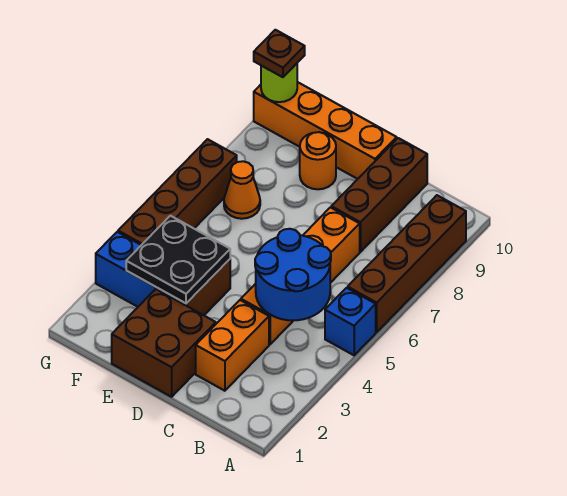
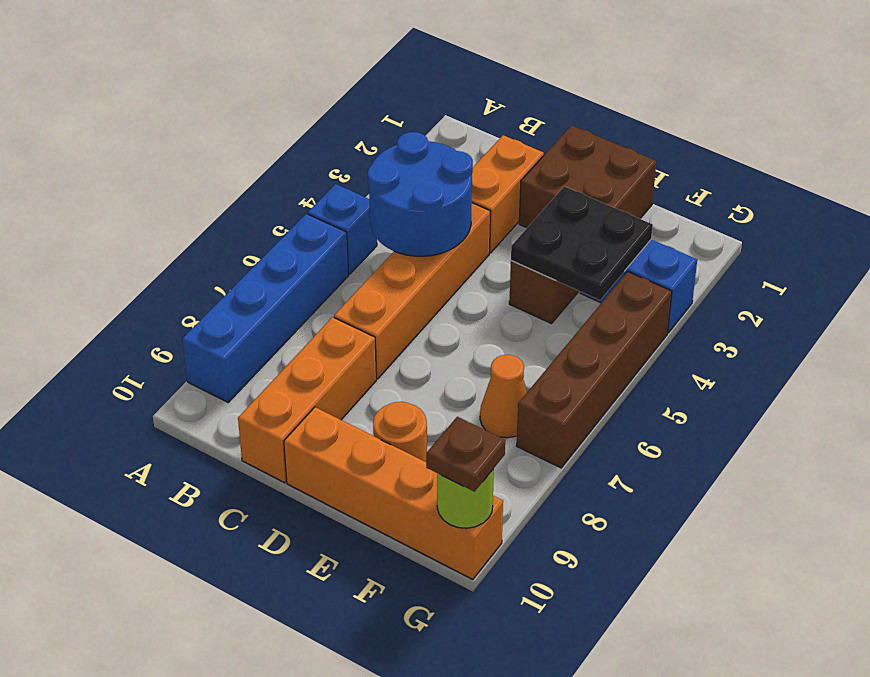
brown brick A6:A9 level 1 -> blue brick A6:A9 level 1
brown brick C8:C10 level 1 -> orange brick C8:C10 level 1

